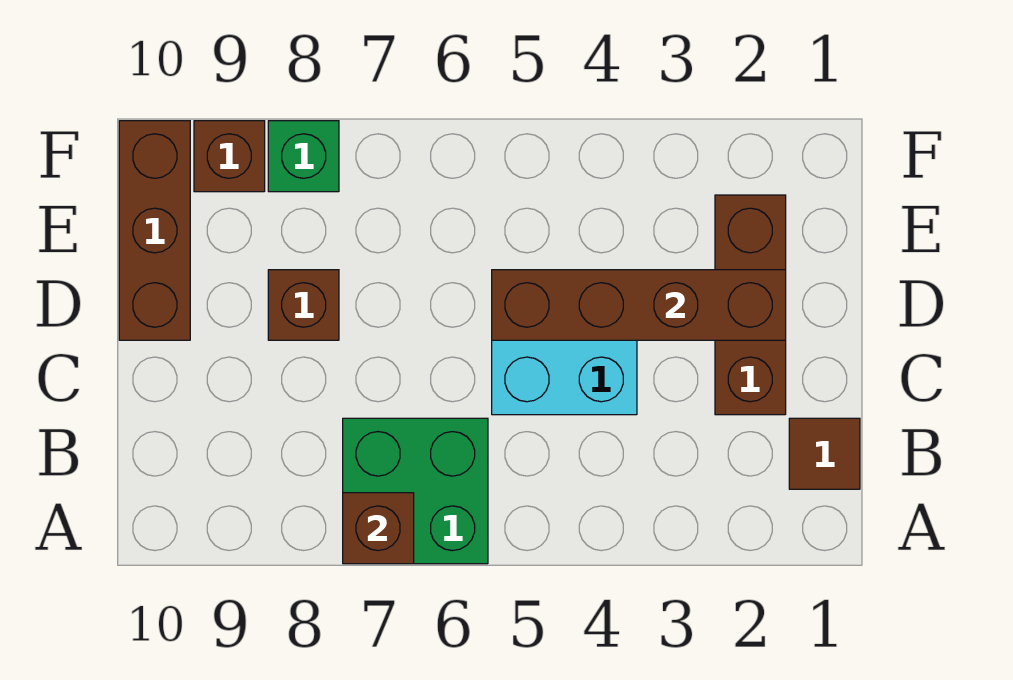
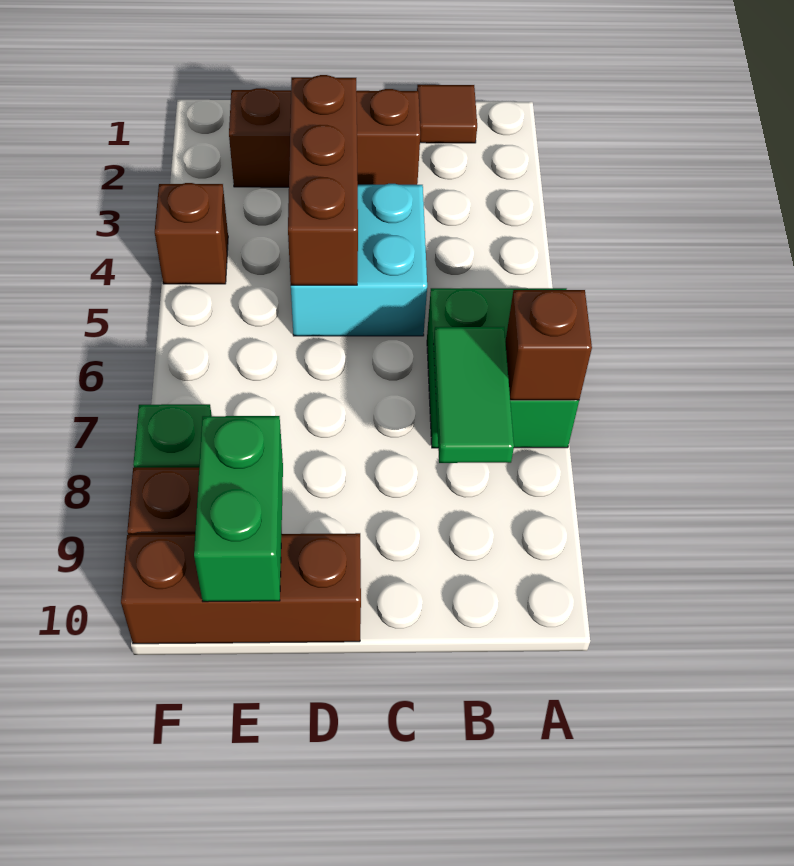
none -> green tile B7:B8 level 2
brown brick D2:D5 level 2 -> brown brick D3:D5 level 2
brown brick D8 level 1 -> brown brick F4 level 1
none -> green brick E9:E10 level 2

